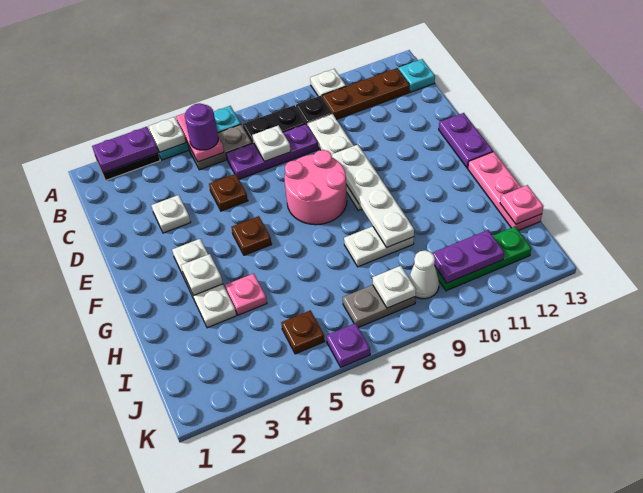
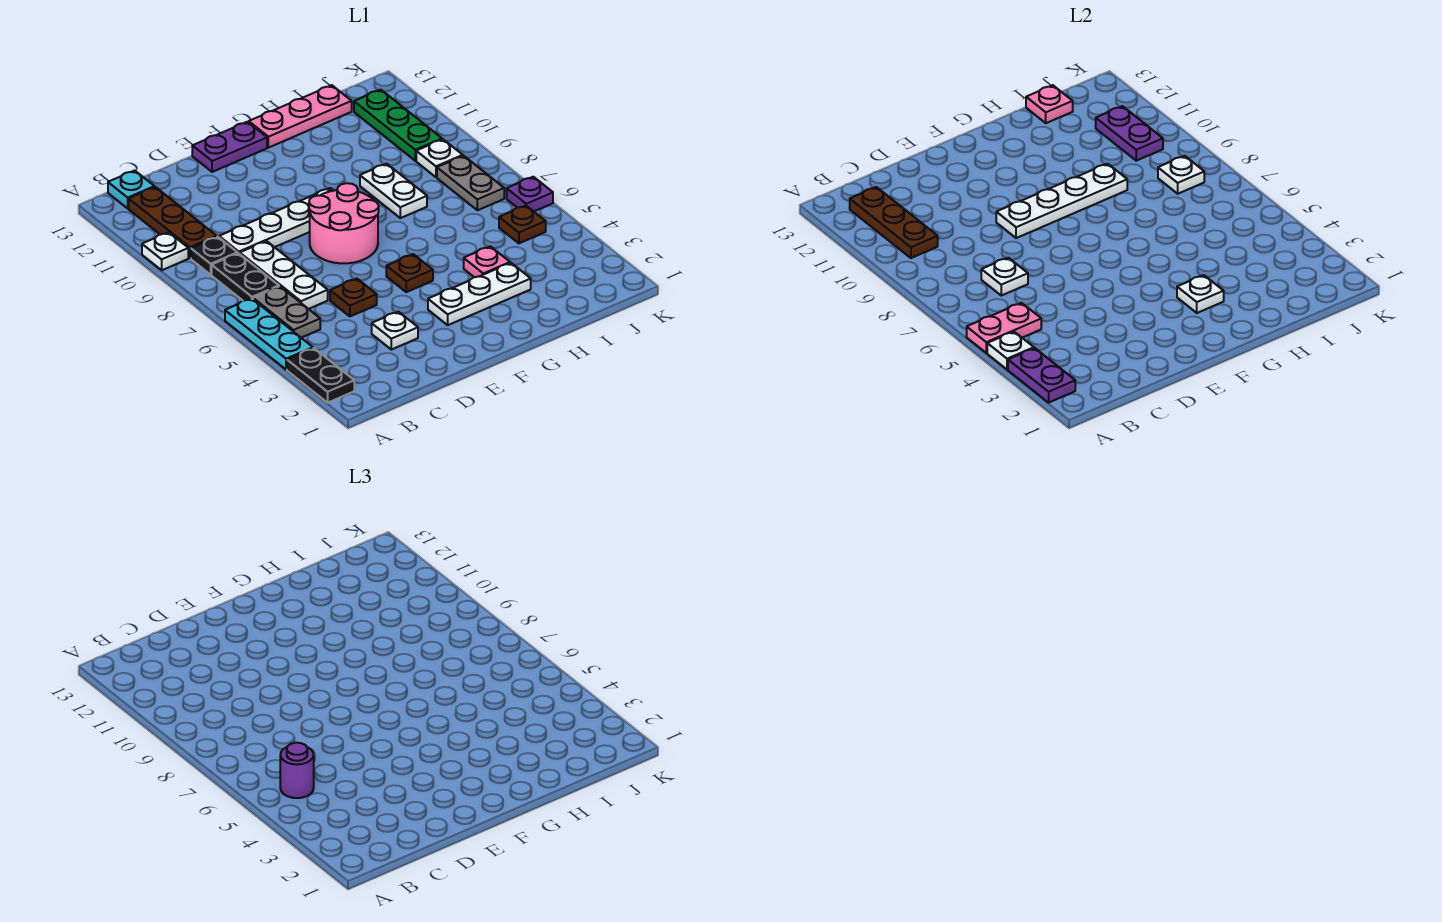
none -> brown plate B10:B12 level 2
purple plate C6:C8 level 1 -> white plate C6:C8 level 1
white cone J9 level 1 -> white plate J9 level 1

